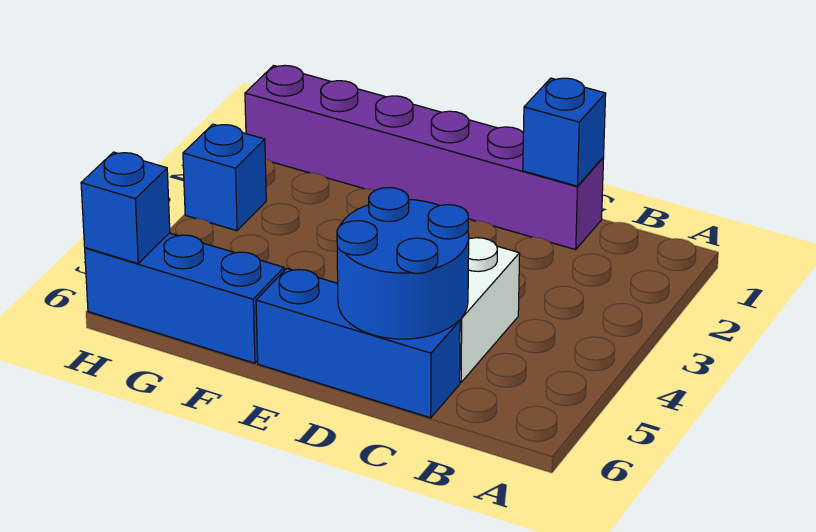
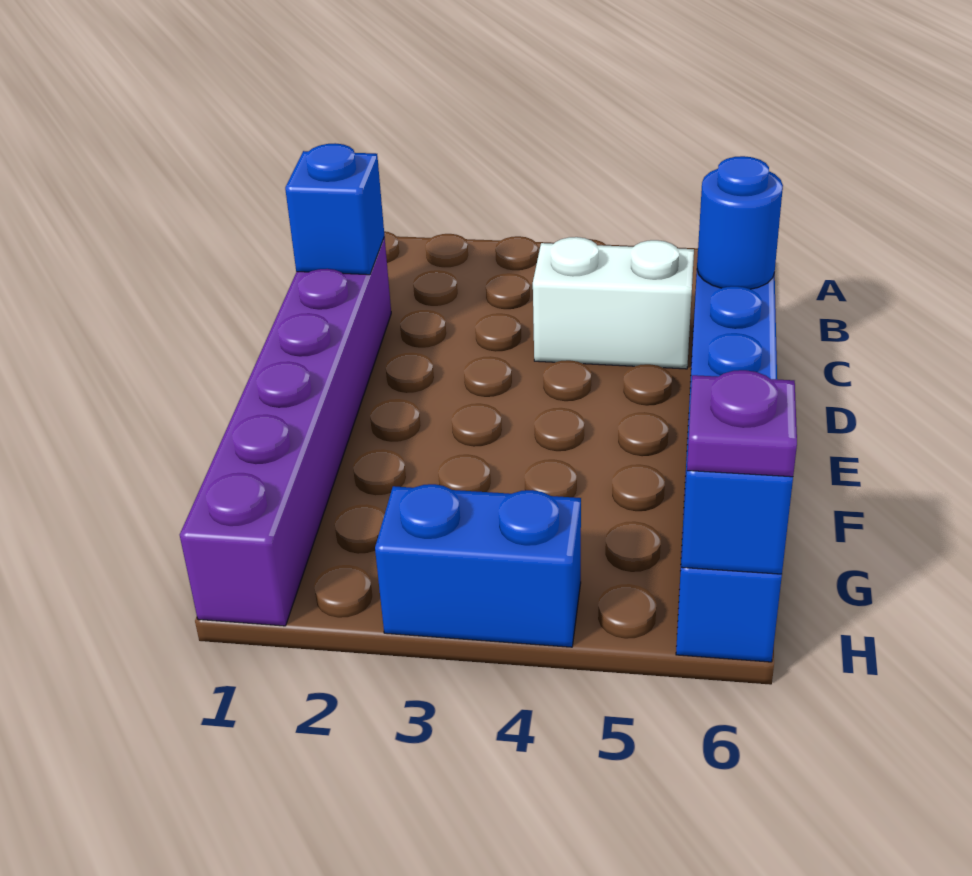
blue round brick C5:D6 level 2 -> blue round brick C6 level 2
blue brick H3 level 1 -> blue brick H3:H4 level 1
none -> purple plate H6 level 3

